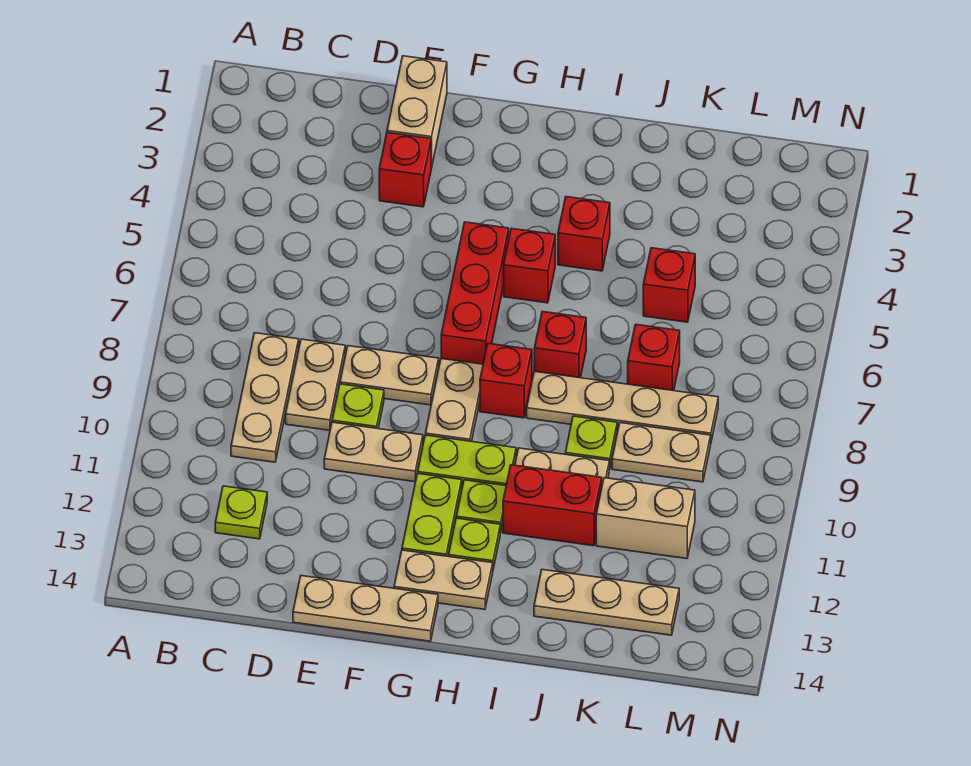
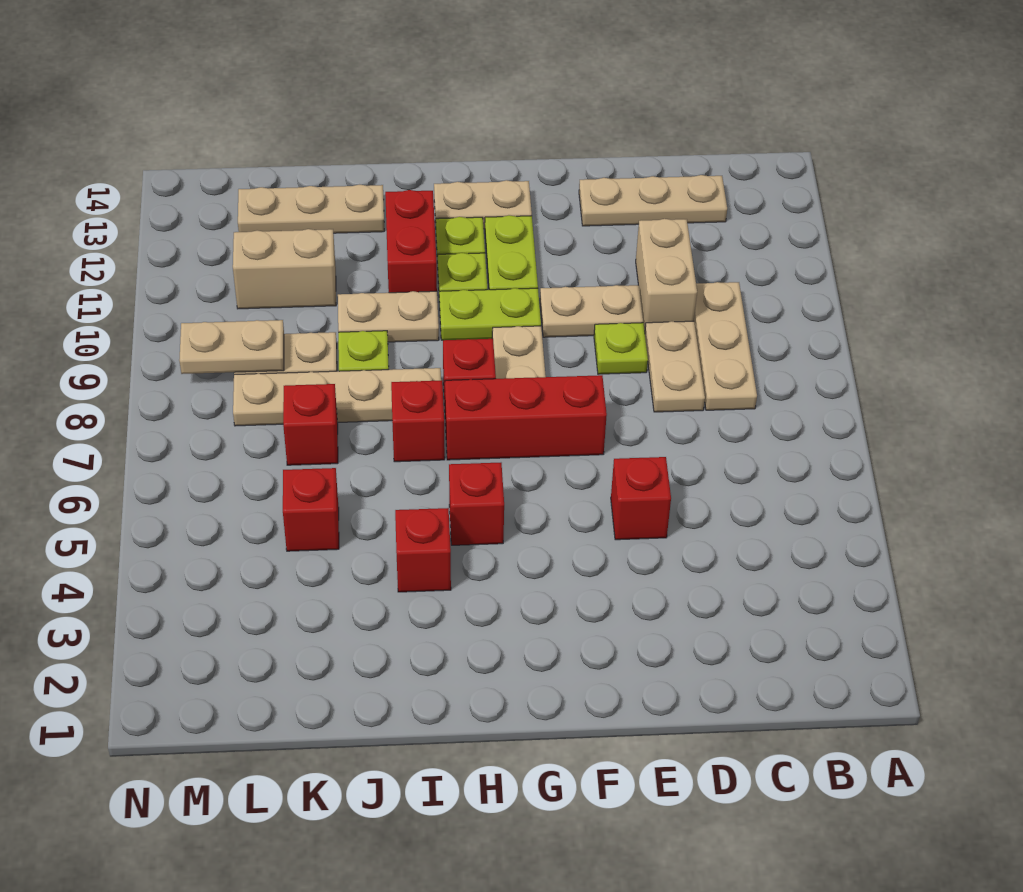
lime plate C12 level 1 -> none
tan brick E1:E2 level 1 -> tan brick D10:D11 level 1
red brick E3 level 1 -> red brick E5 level 1
tan plate E8:F8 level 1 -> tan plate L9:M9 level 2
tan plate E14:G14 level 1 -> tan plate C13:E13 level 1
red brick G5:G7 level 1 -> red brick F7:H7 level 1
red brick I11:J11 level 1 -> red brick I11:I12 level 1

